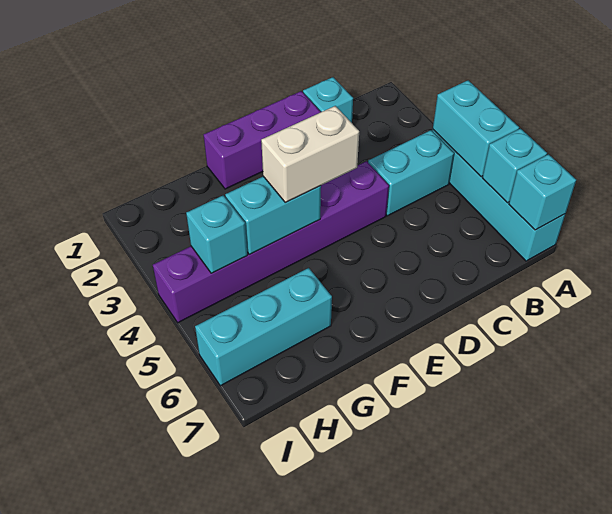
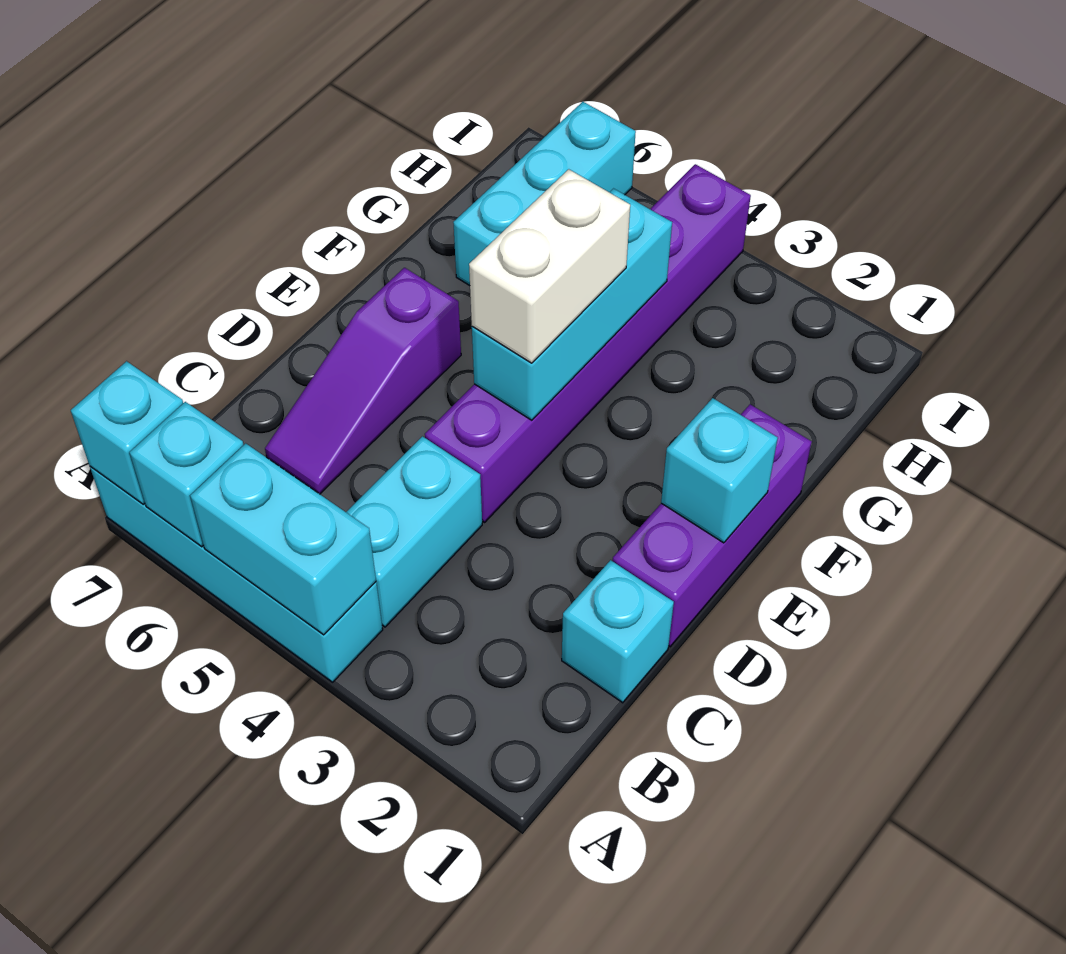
none -> purple slope C6:E6 level 1 top E
cyan brick F4:G4 level 2 -> cyan brick E4:G4 level 2
cyan brick H4 level 2 -> cyan brick E1 level 2

